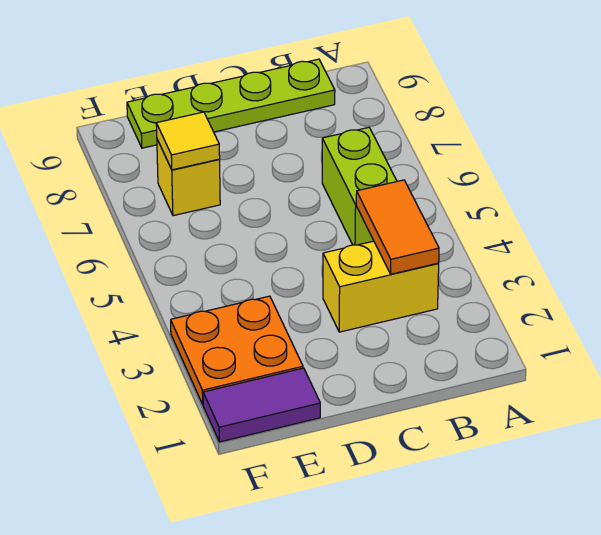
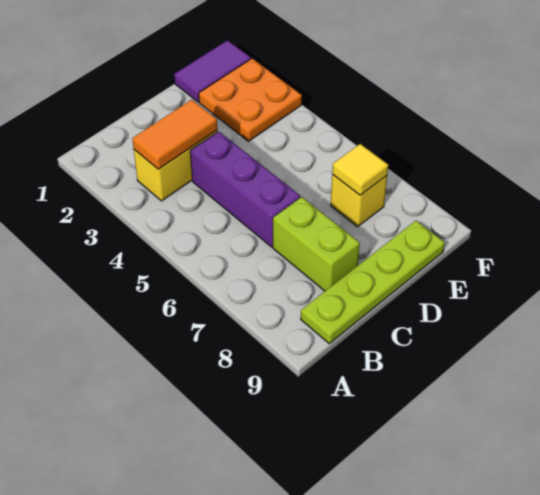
orange tile B3:B4 level 2 -> orange tile B3:C3 level 2
lime brick B5:B6 level 1 -> lime brick C7:C8 level 1
none -> purple brick C4:C6 level 1

